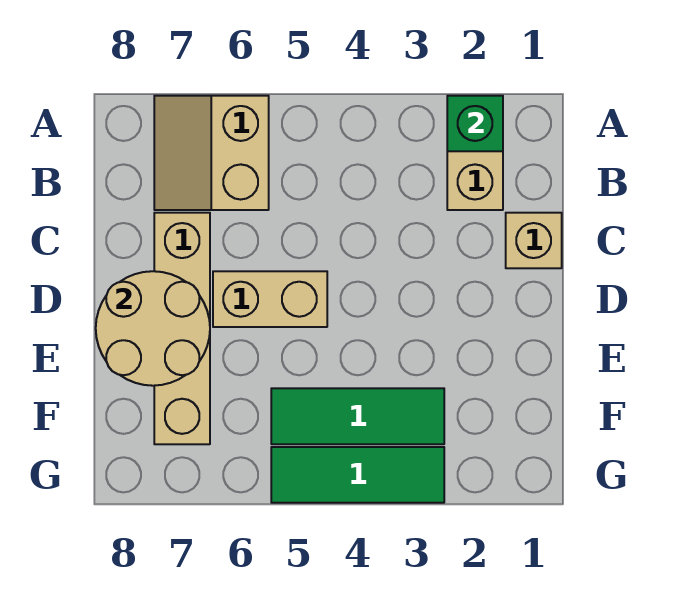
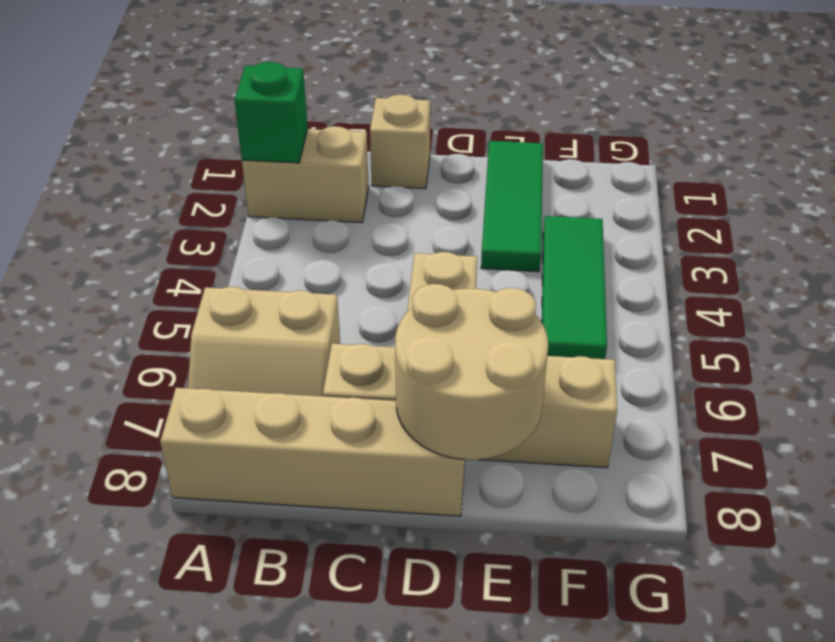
none -> tan brick A8:D8 level 1
green tile G3:G5 level 1 -> green tile E1:E3 level 1

